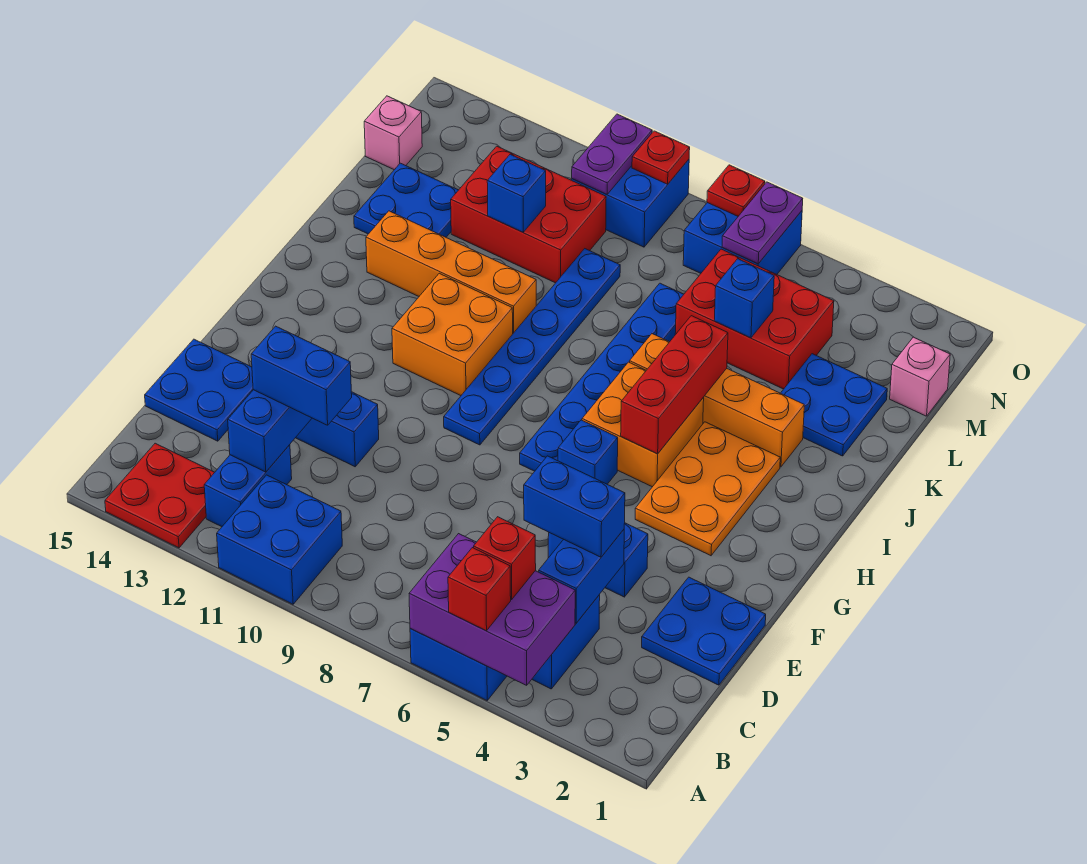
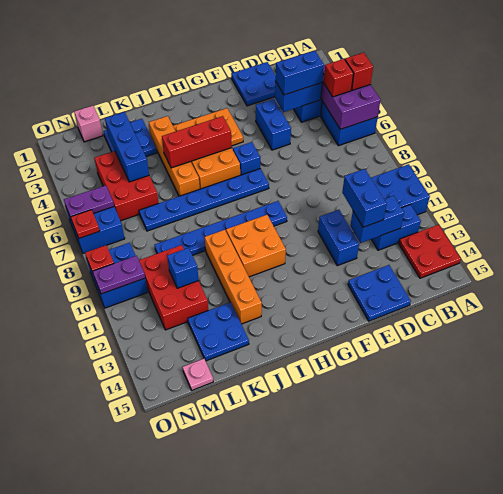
blue brick D4:D5 level 3 -> blue brick C4:D4 level 3
blue brick L5 level 2 -> blue brick L3:L5 level 2
pink brick M15 level 1 -> pink plate M15 level 1

